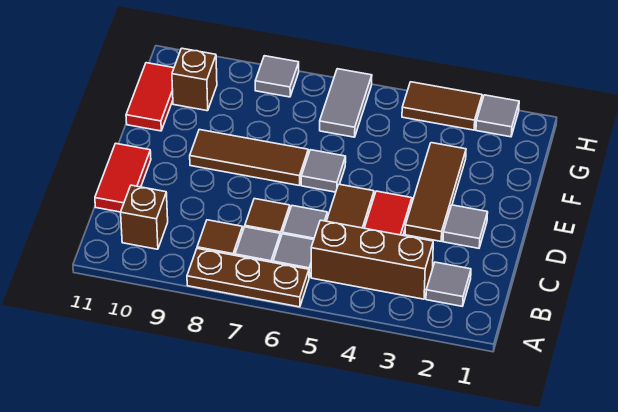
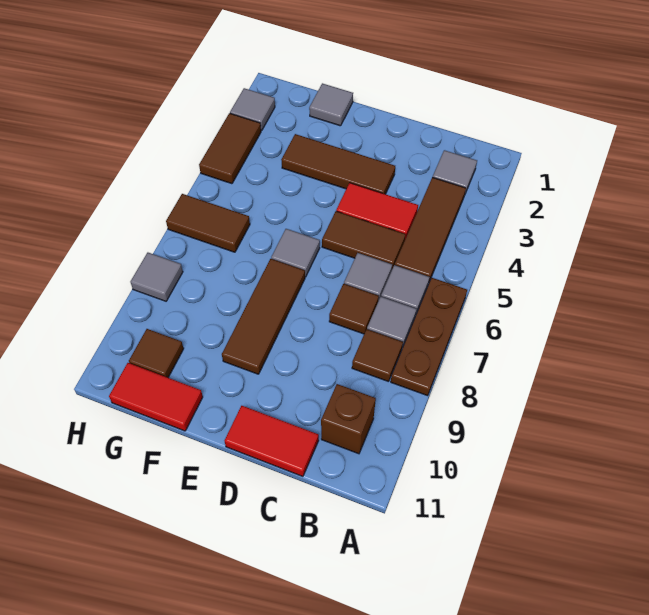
brown brick B3:B5 level 1 -> brown tile B3:B5 level 1
grey tile D2 level 1 -> grey tile F1 level 1
grey tile G6:H6 level 1 -> brown tile G6:H6 level 1
brown brick G10 level 1 -> brown tile G10 level 1

